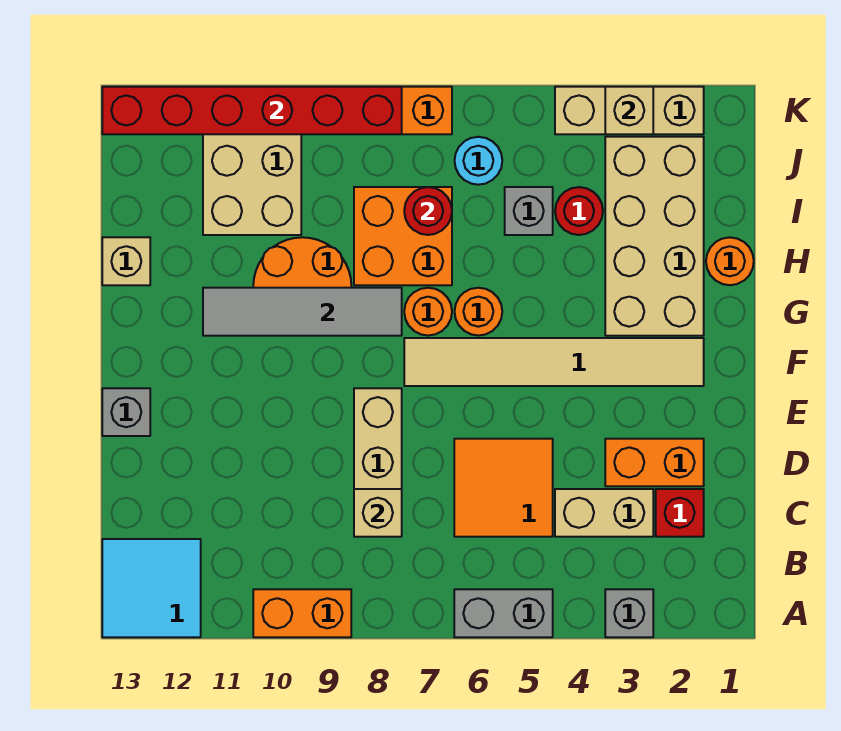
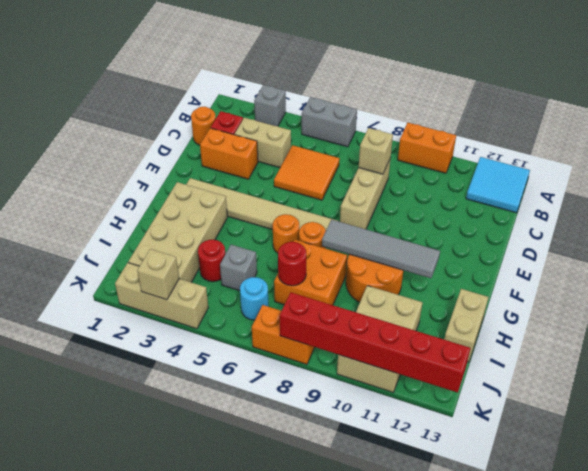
grey brick E13 level 1 -> none
orange round brick H1 level 1 -> orange round brick C1 level 1
tan brick H13 level 1 -> tan brick H13:I13 level 1

